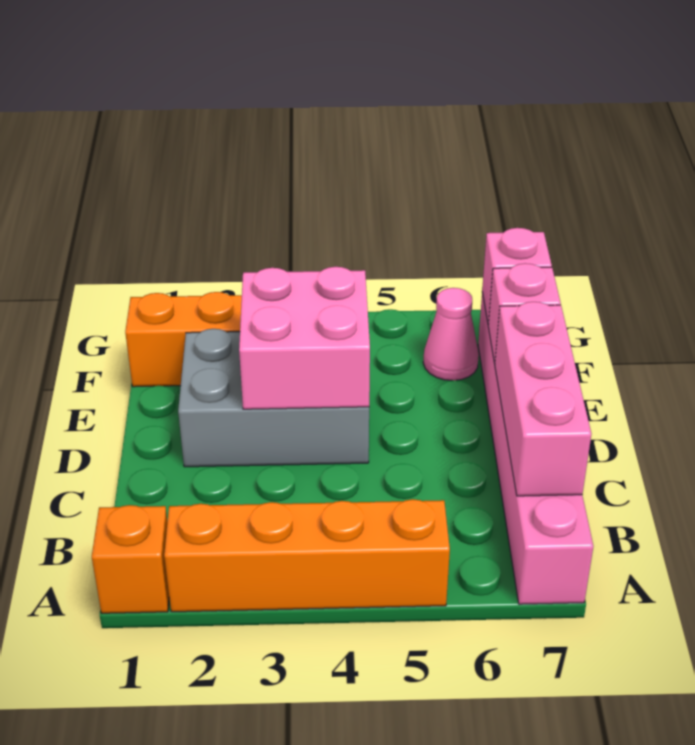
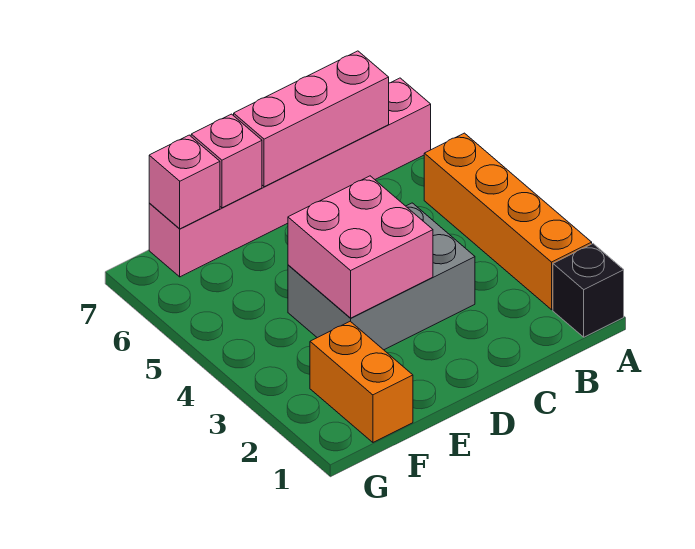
orange brick A1 level 1 -> black brick A1 level 1
grey brick D2:E4 level 1 -> grey brick C3:E4 level 1
pink cone F6 level 1 -> none

